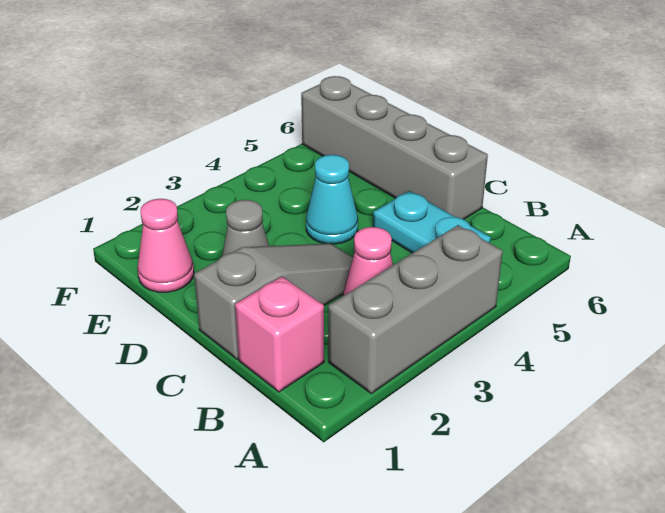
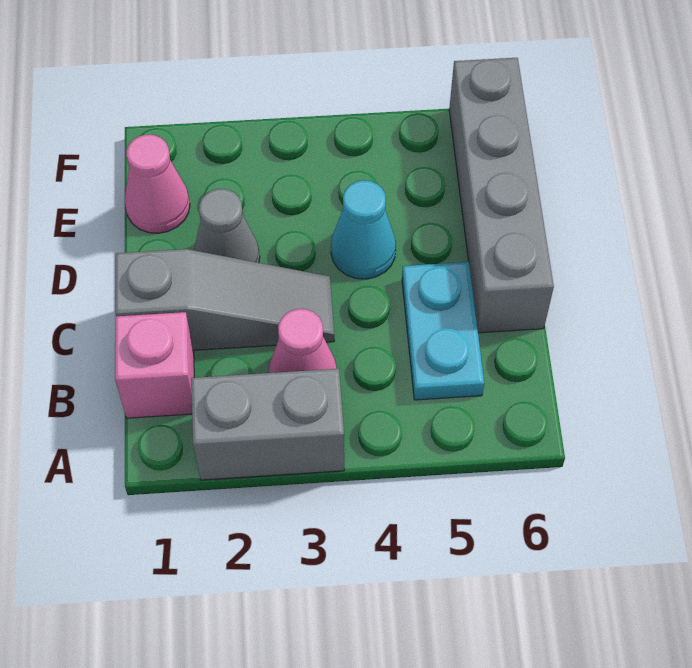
grey brick A2:A4 level 1 -> grey brick A2:A3 level 1

